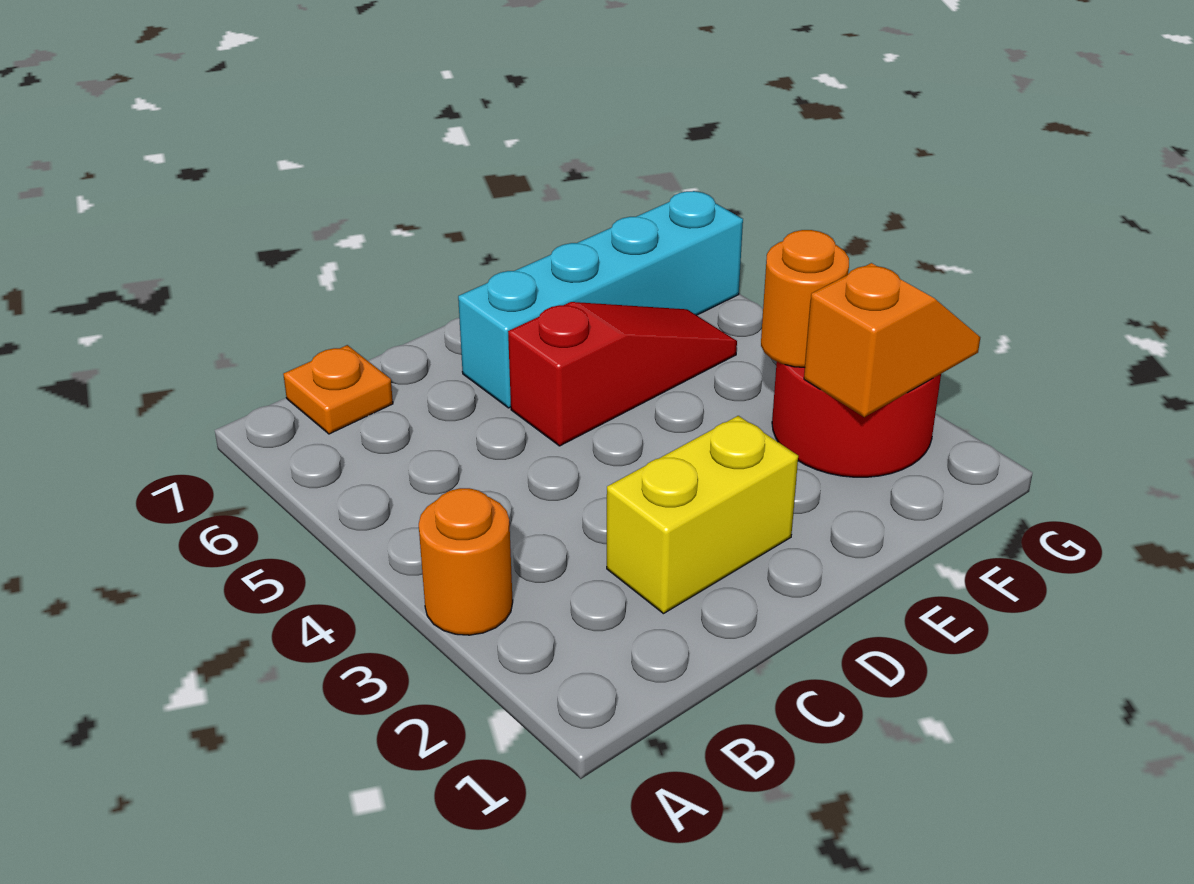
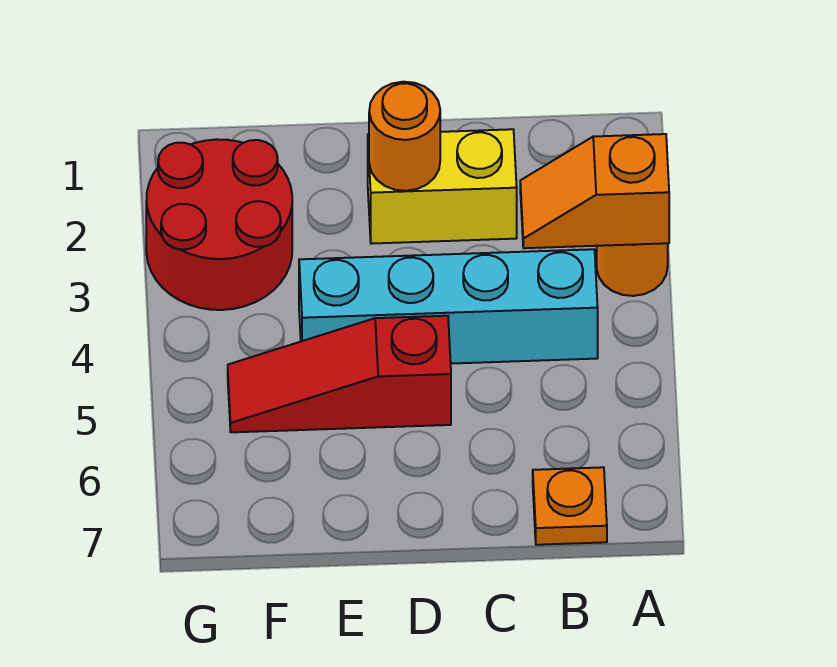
cyan brick D6:G6 level 1 -> cyan brick B4:E4 level 1
orange slope F2:G2 level 2 top F -> orange slope A3:B3 level 2 top A
orange round brick F3 level 2 -> orange round brick D2 level 2

